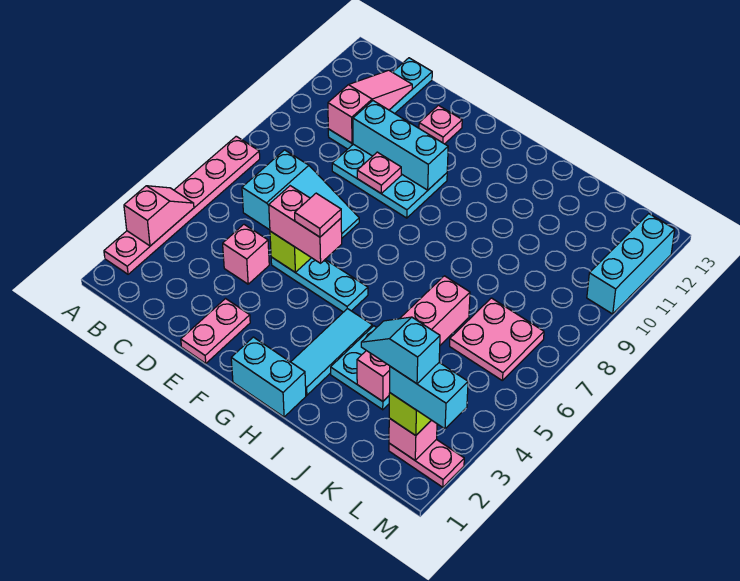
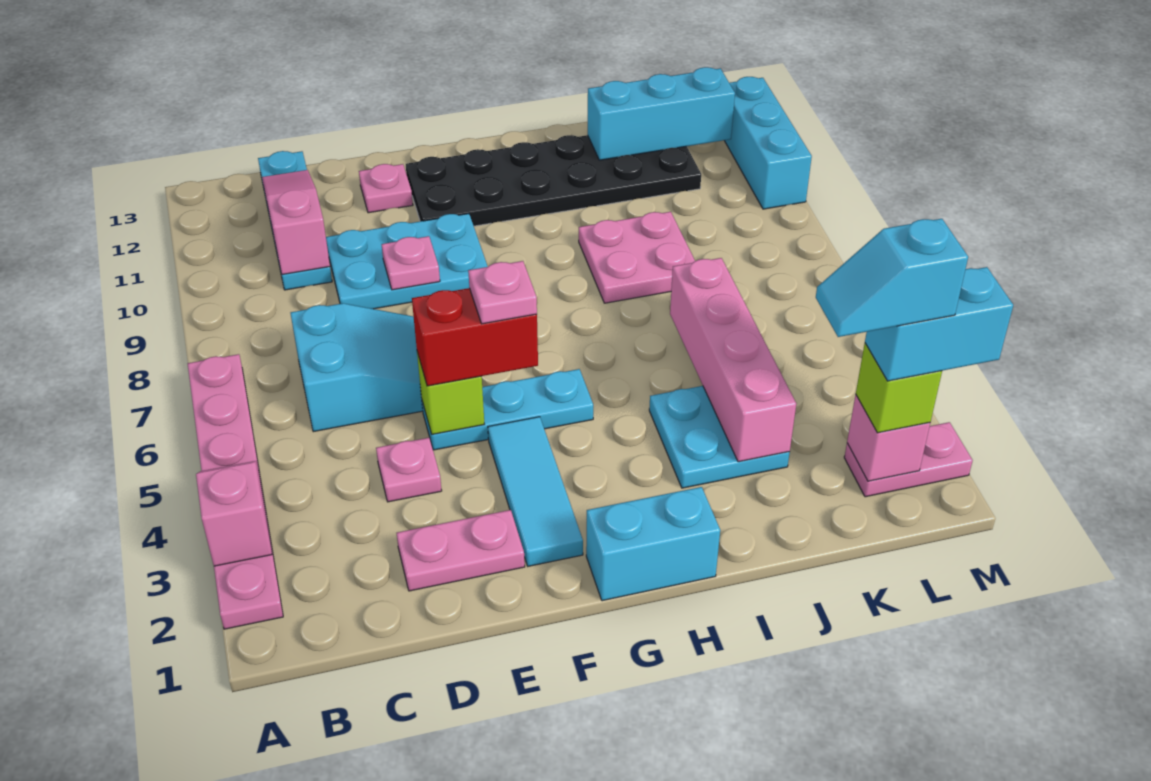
pink brick D4 level 1 -> pink plate D4 level 1
cyan brick D10:F10 level 2 -> cyan brick J12:L12 level 2
pink plate E1:E2 level 1 -> pink plate D2:E2 level 1
pink brick E5:F5 level 3 -> red brick E5:F5 level 3
pink tile F5 level 4 -> pink plate F5 level 4
none -> black plate F11:K12 level 1
cyan tile H2:H4 level 1 -> cyan tile F2:F4 level 1
pink plate K6:L7 level 1 -> pink plate I8:J9 level 1

